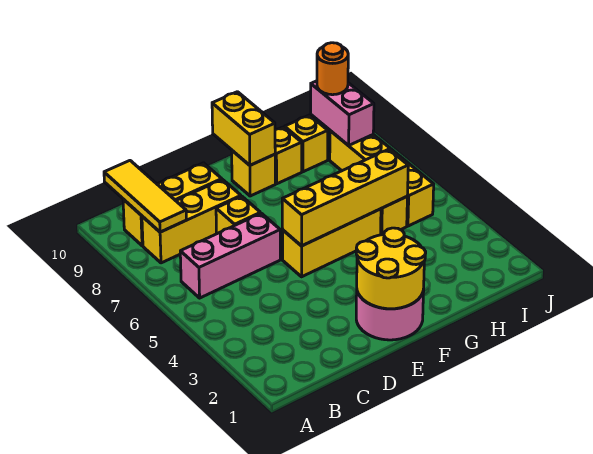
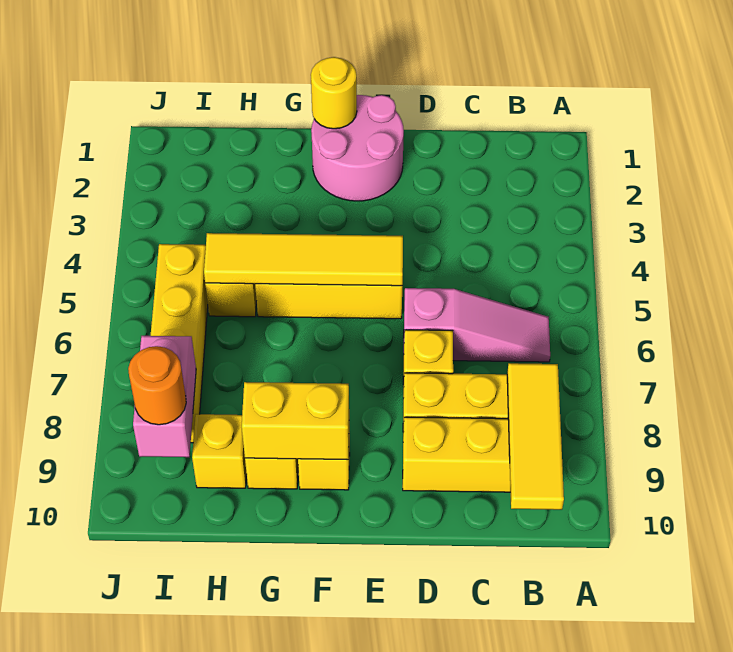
pink brick B6:D6 level 1 -> pink slope B6:D6 level 1 top D
yellow round brick E1:F2 level 2 -> yellow round brick F1 level 2
yellow brick E5:H5 level 2 -> yellow tile E5:H5 level 2
yellow brick F9:F10 level 2 -> yellow brick F9:G9 level 2

